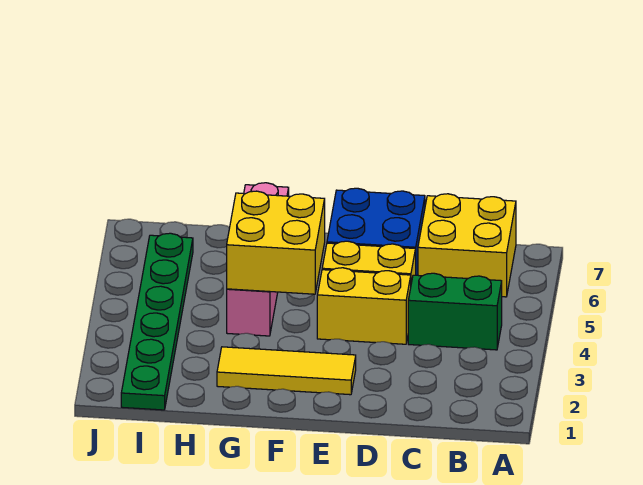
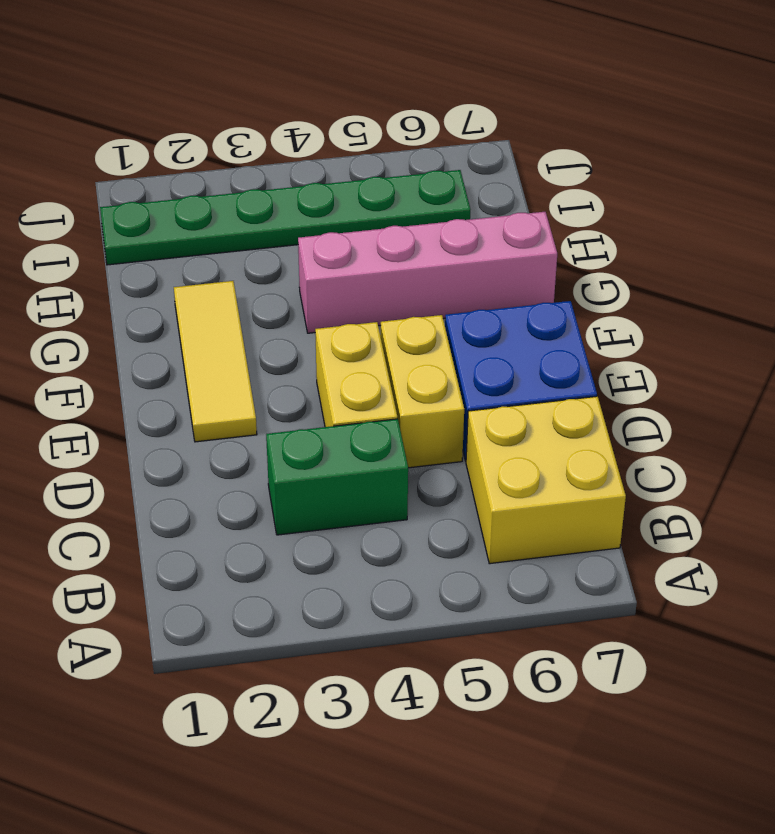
green brick B4:C4 level 1 -> green brick C3:C4 level 1
yellow brick F4:G5 level 2 -> none

